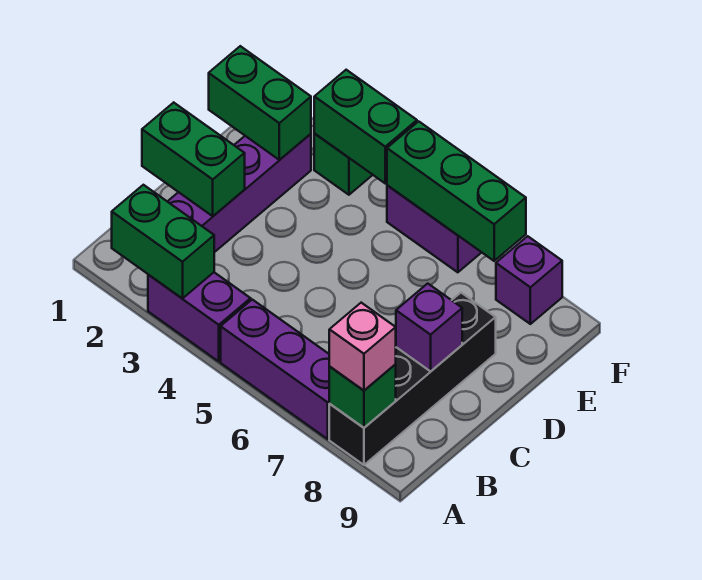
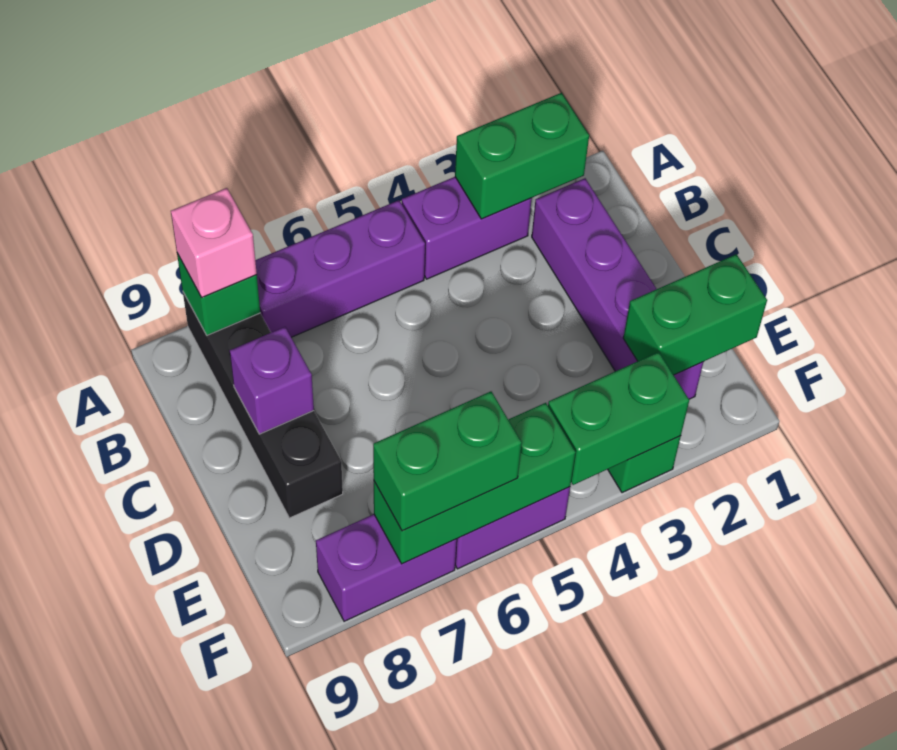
green brick C1:C2 level 2 -> green brick F6:F7 level 3
purple brick F8 level 1 -> purple brick F7:F8 level 1

